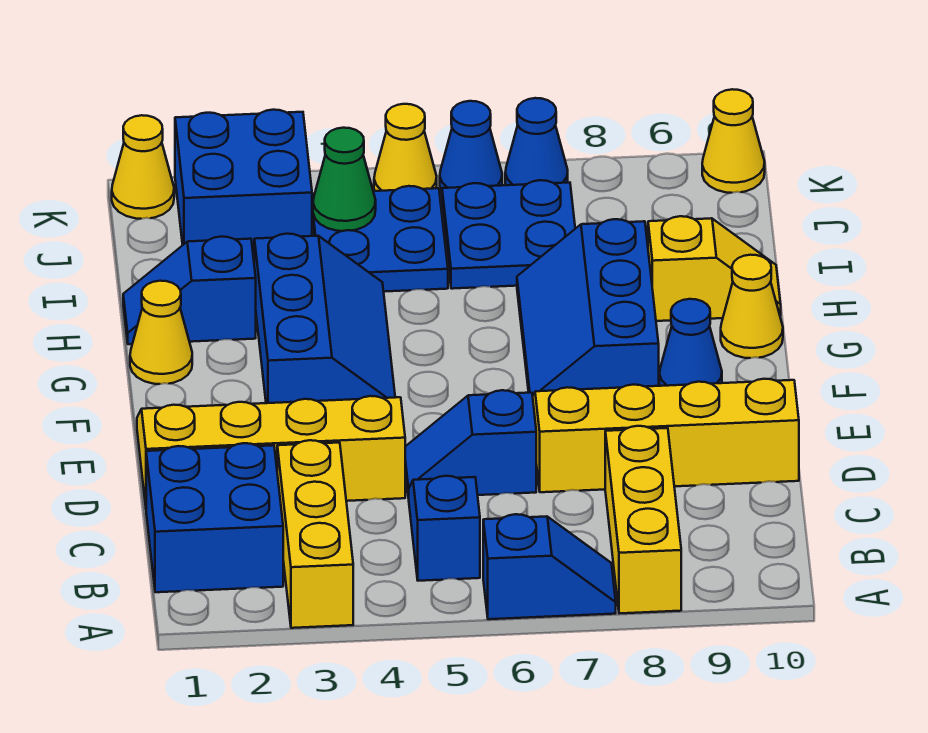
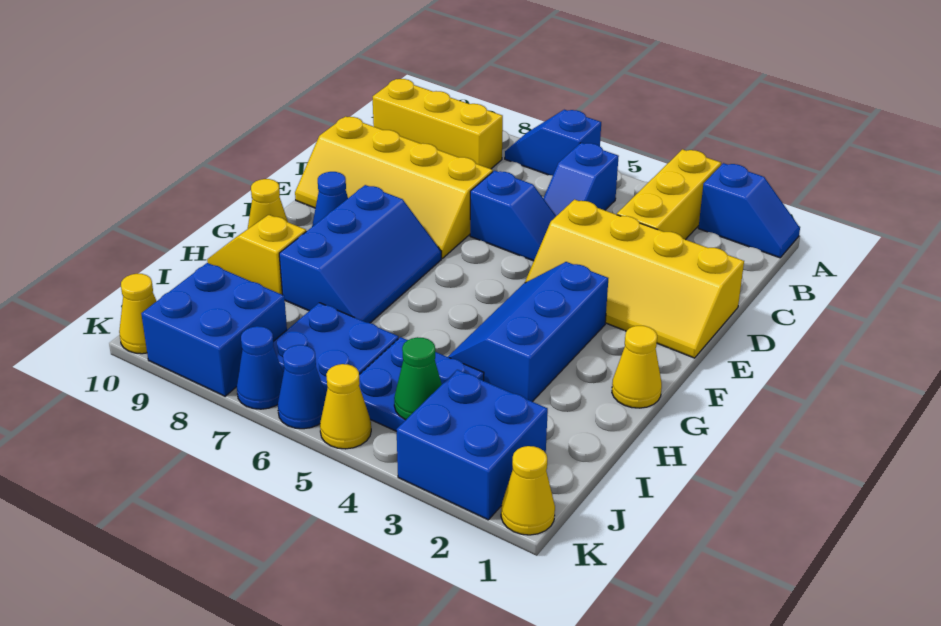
yellow brick A8:C8 level 1 -> yellow brick B8:B10 level 1
blue brick B1:C2 level 1 -> blue brick J8:K9 level 1
blue slope H1:H2 level 1 top 2 -> blue slope A1:A2 level 1 top 2

